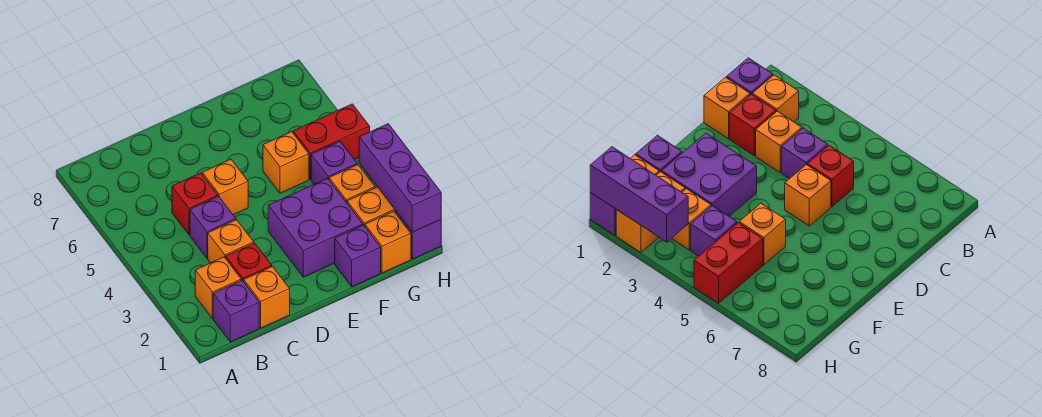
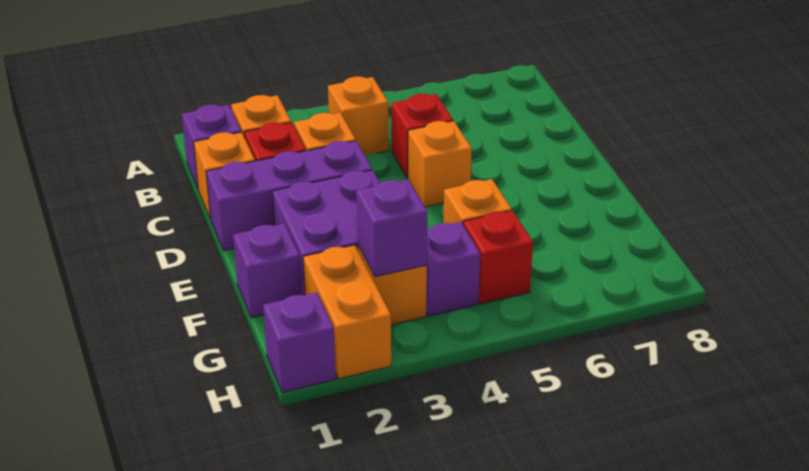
purple brick C4 level 1 -> purple brick G3 level 2
orange brick G1 level 1 -> orange brick B4 level 1
red brick G5:H5 level 1 -> red brick G5 level 1
purple brick H1:H3 level 2 -> purple brick D1:D3 level 1

